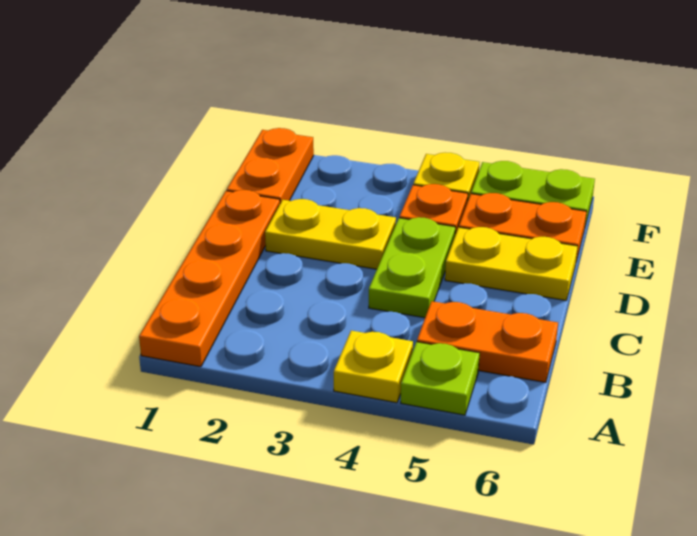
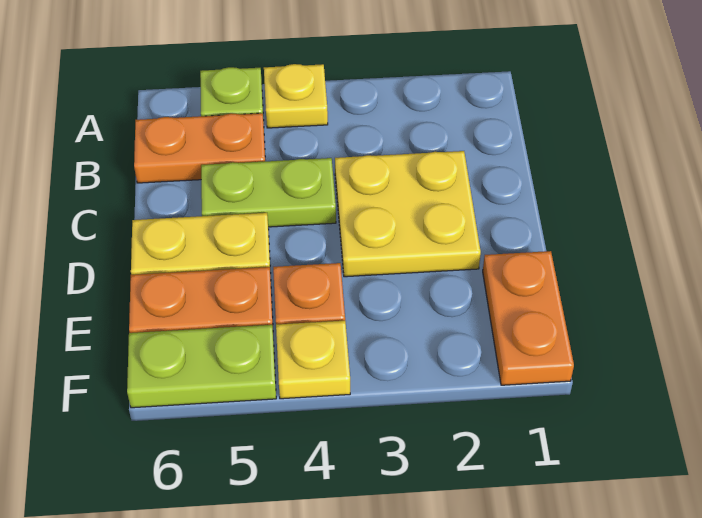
orange plate A1:D1 level 1 -> none
lime plate C4:D4 level 1 -> lime plate C4:C5 level 1
yellow plate D2:D3 level 1 -> yellow plate C2:D3 level 1

